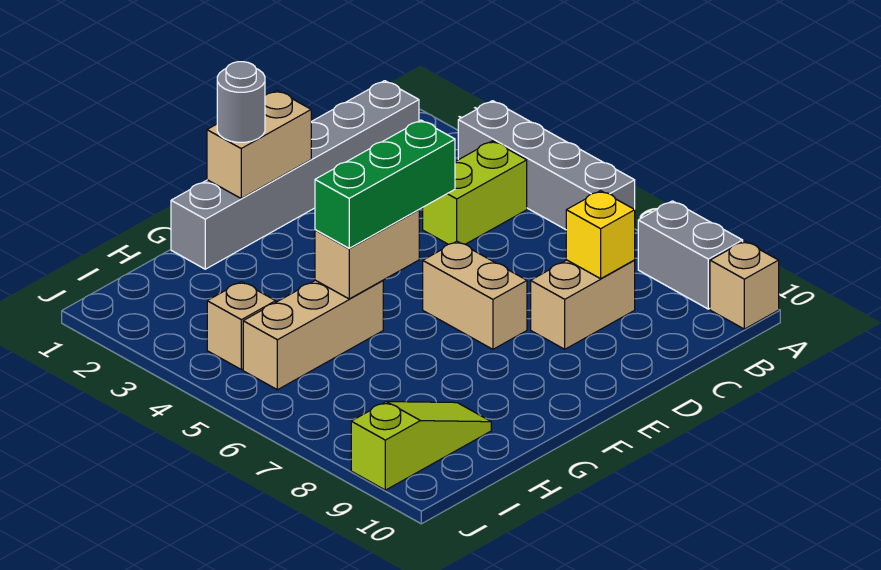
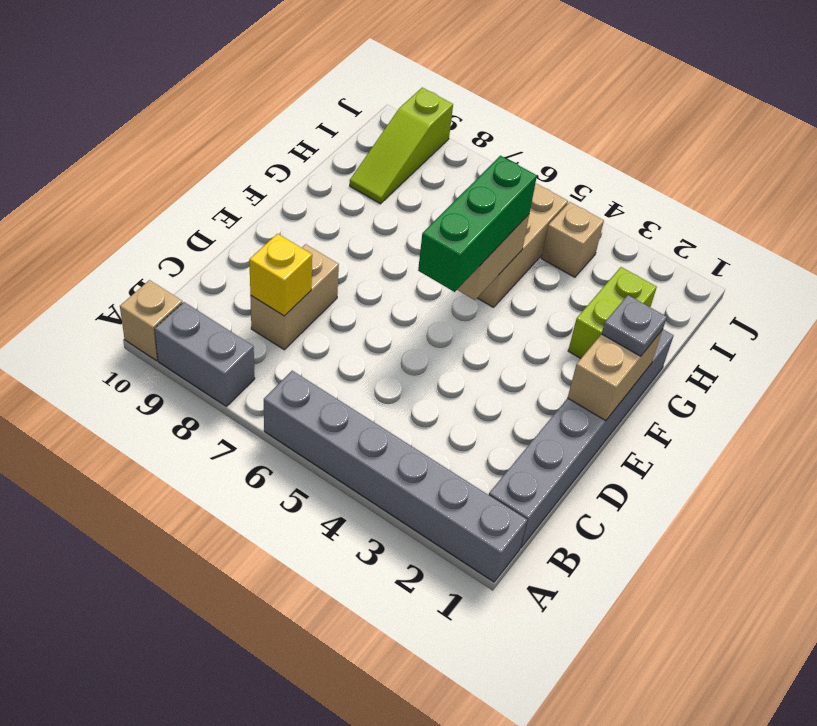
grey brick A3:A6 level 1 -> grey brick A1:A6 level 1
lime brick B4:C4 level 1 -> lime brick G2:H2 level 1
tan brick E6:E7 level 1 -> none
grey round brick F1 level 3 -> grey plate F1 level 3

